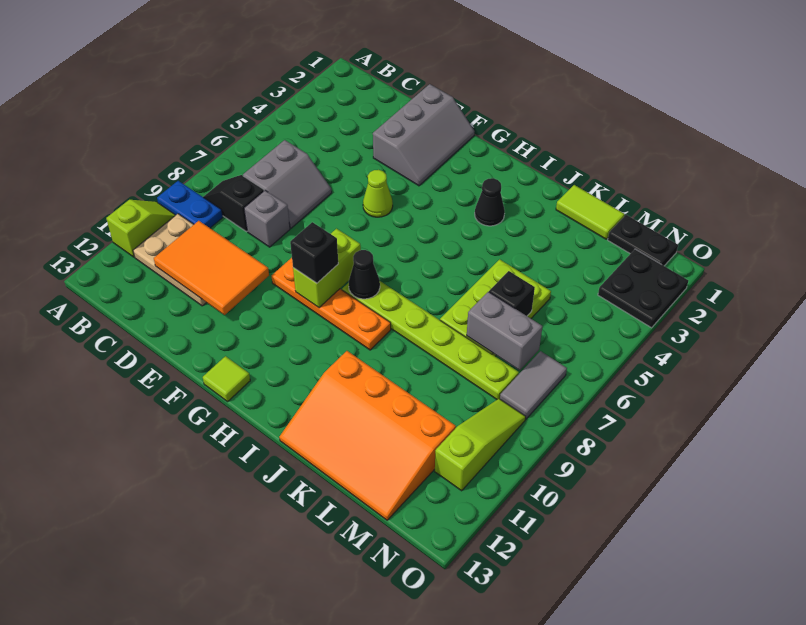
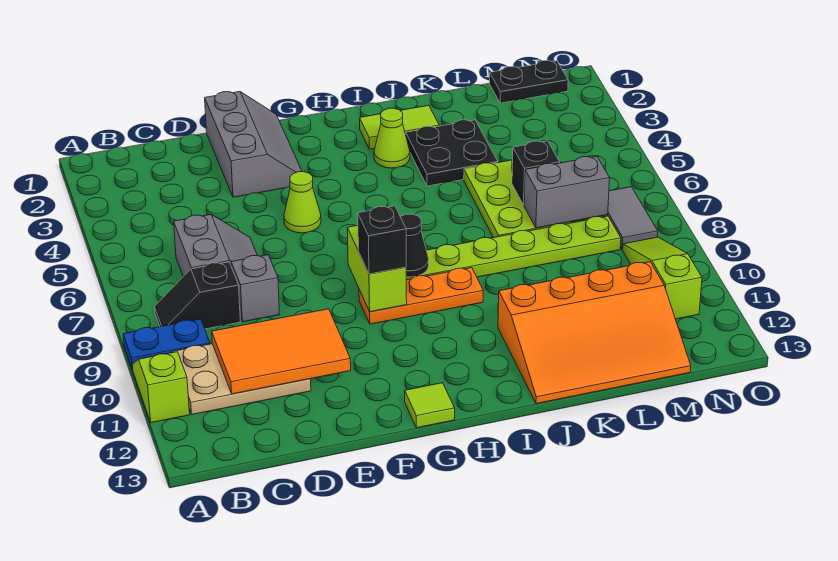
orange plate F9:I9 level 1 -> orange plate G9:I9 level 1
black cone I3 level 1 -> lime cone I3 level 1
lime tile K1:L1 level 1 -> lime tile I2:J2 level 1
black plate N2:O3 level 1 -> black plate J3:K4 level 1

